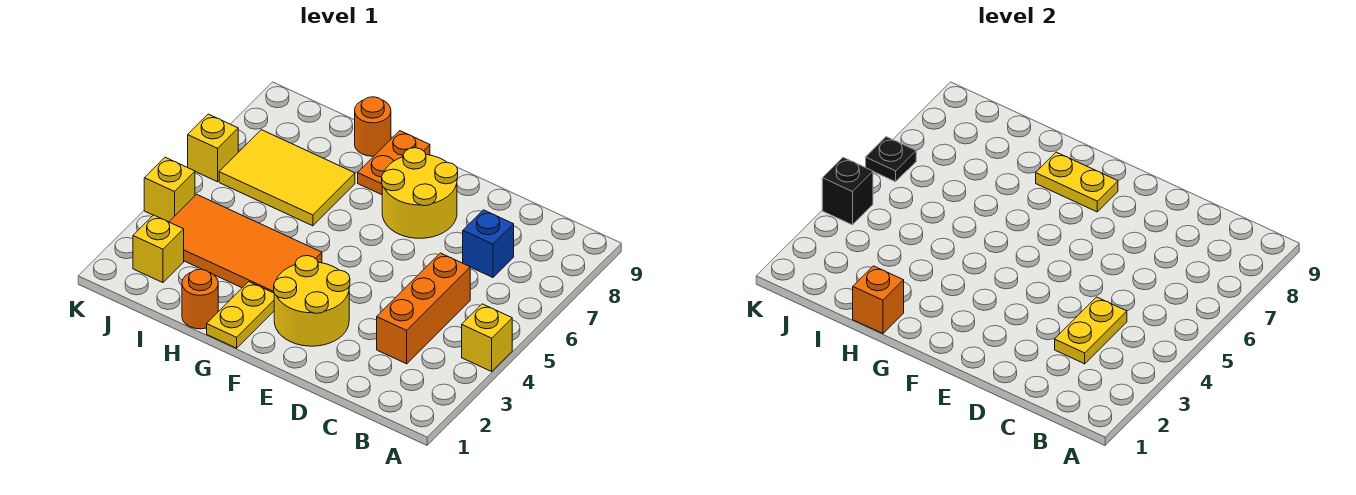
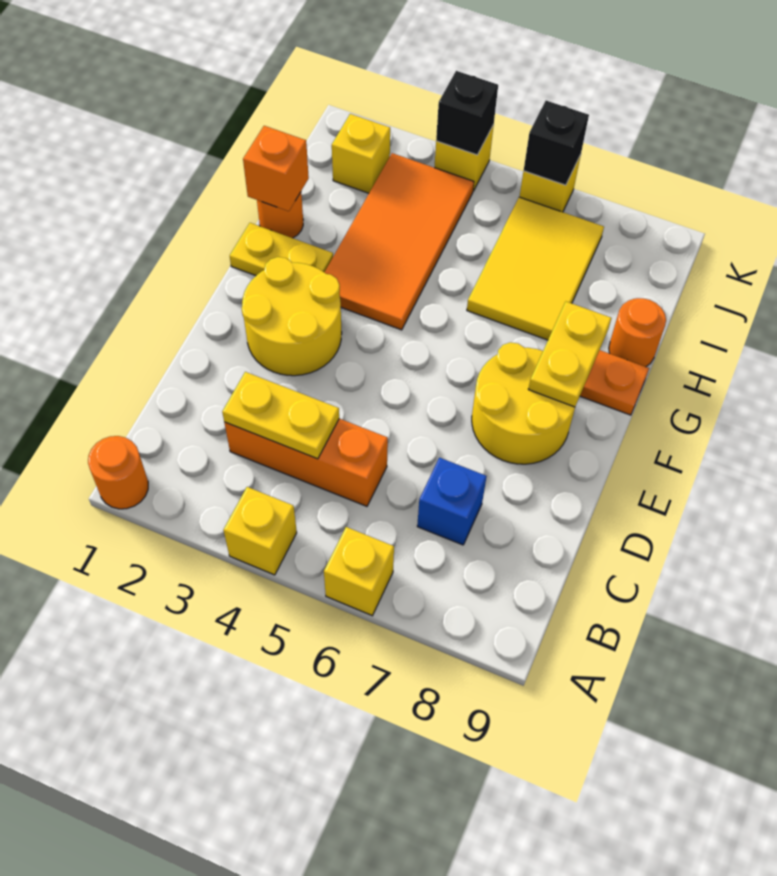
none -> orange round brick A1 level 1
none -> yellow brick A6 level 1
black plate K6 level 2 -> black brick K6 level 2

